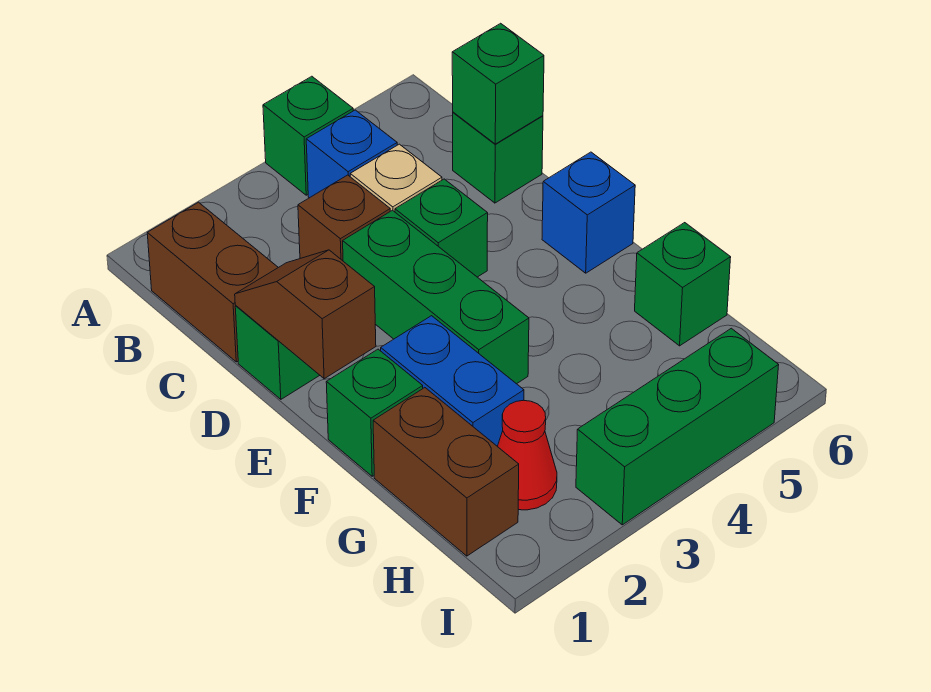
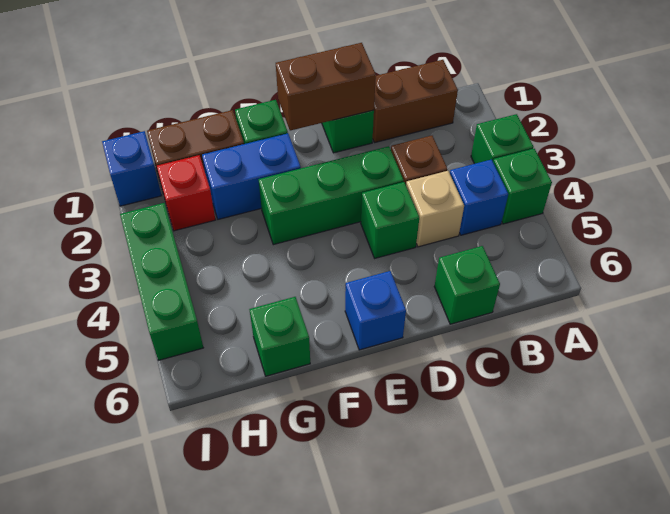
green brick C6 level 2 -> green brick A3 level 1
brown slope D1:E1 level 2 top E -> brown brick D1:E1 level 2
red cone H2 level 1 -> red brick H2 level 1
none -> blue brick I1 level 1

